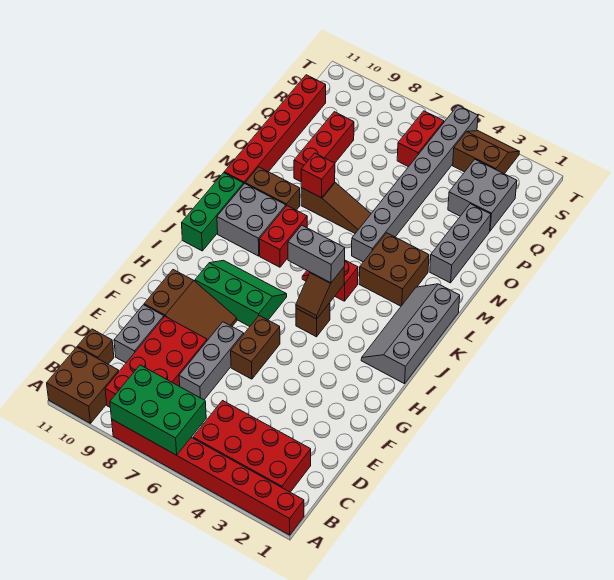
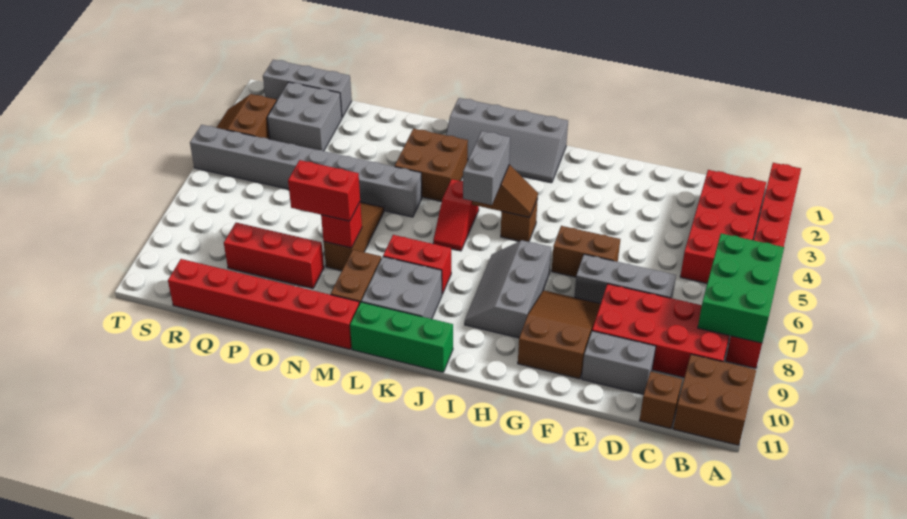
green slope H7:I9 level 1 top H -> grey slope H7:I9 level 1 top H
grey brick N2:P2 level 1 -> grey brick Q1:S1 level 1
red brick R6:S6 level 1 -> red brick N8:O8 level 3

